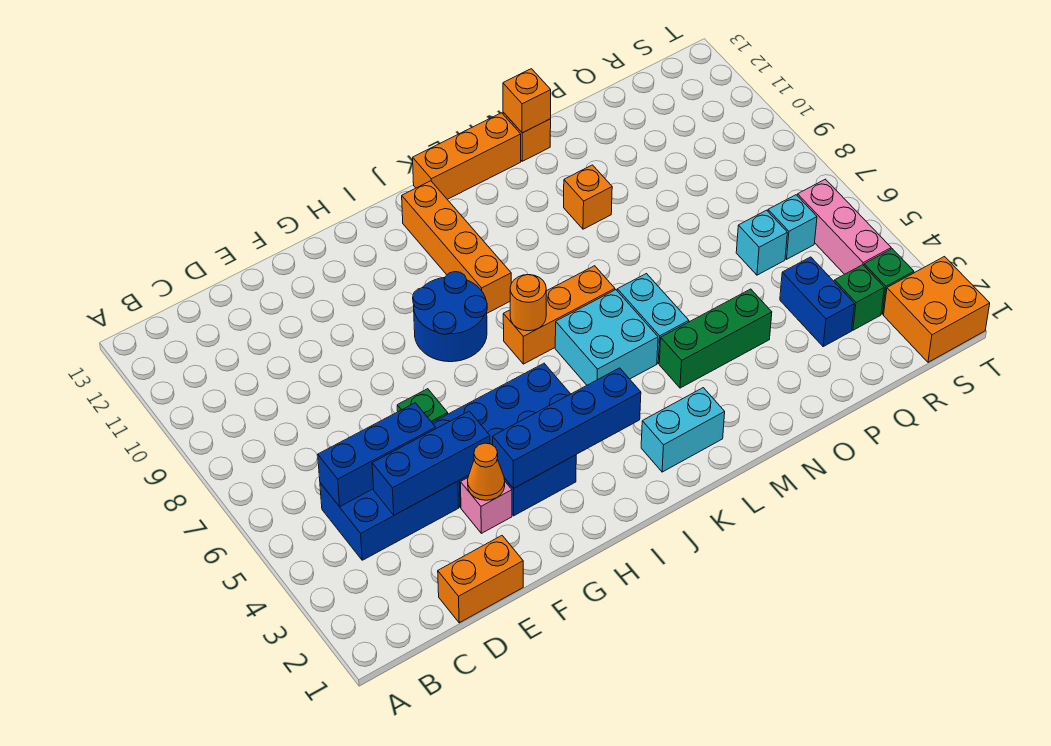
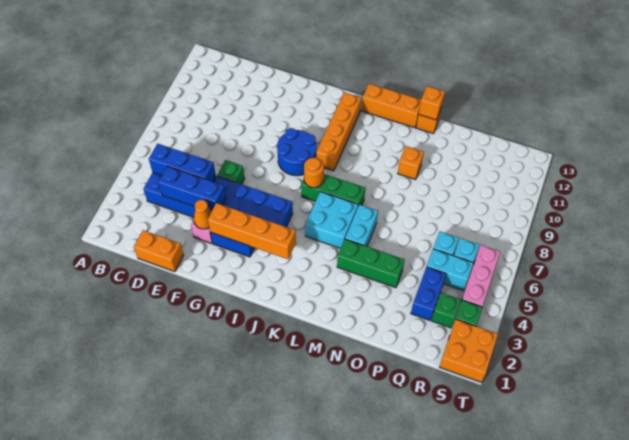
blue brick G3:J3 level 2 -> orange brick G3:J3 level 2
orange brick J7:L7 level 1 -> green brick J7:L7 level 1
cyan brick K2:L2 level 1 -> cyan brick Q5:R5 level 1

